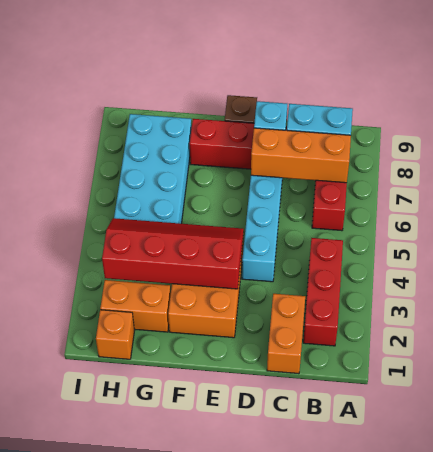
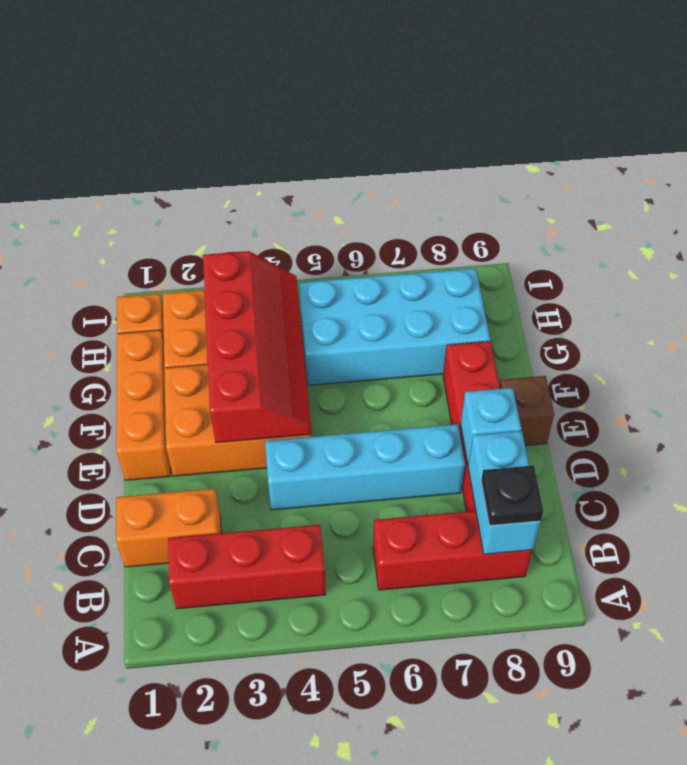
orange brick B7:D7 level 2 -> orange brick E1:G1 level 1
none -> black plate B8 level 3

